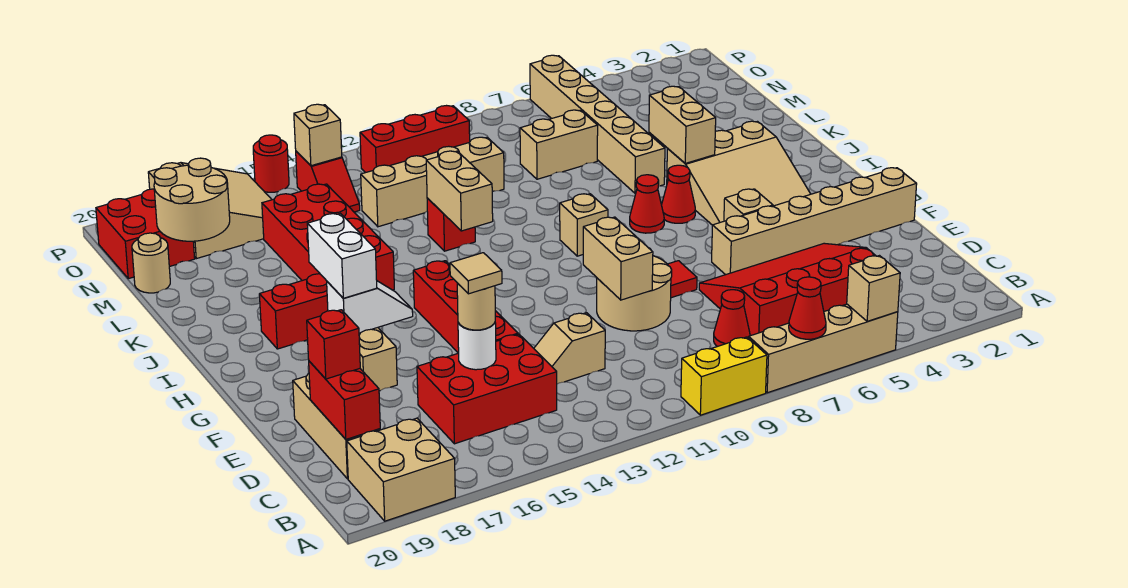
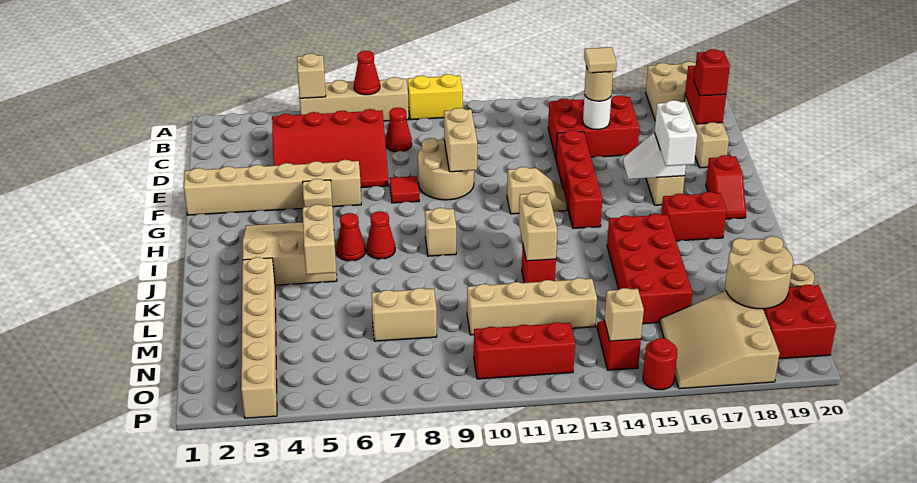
tan slope D12:D13 level 1 top 12 -> tan slope G12:G13 level 1 top 12
none -> red slope G19:H19 level 1 top G
tan brick K6:P6 level 1 -> tan brick K3:P3 level 1

